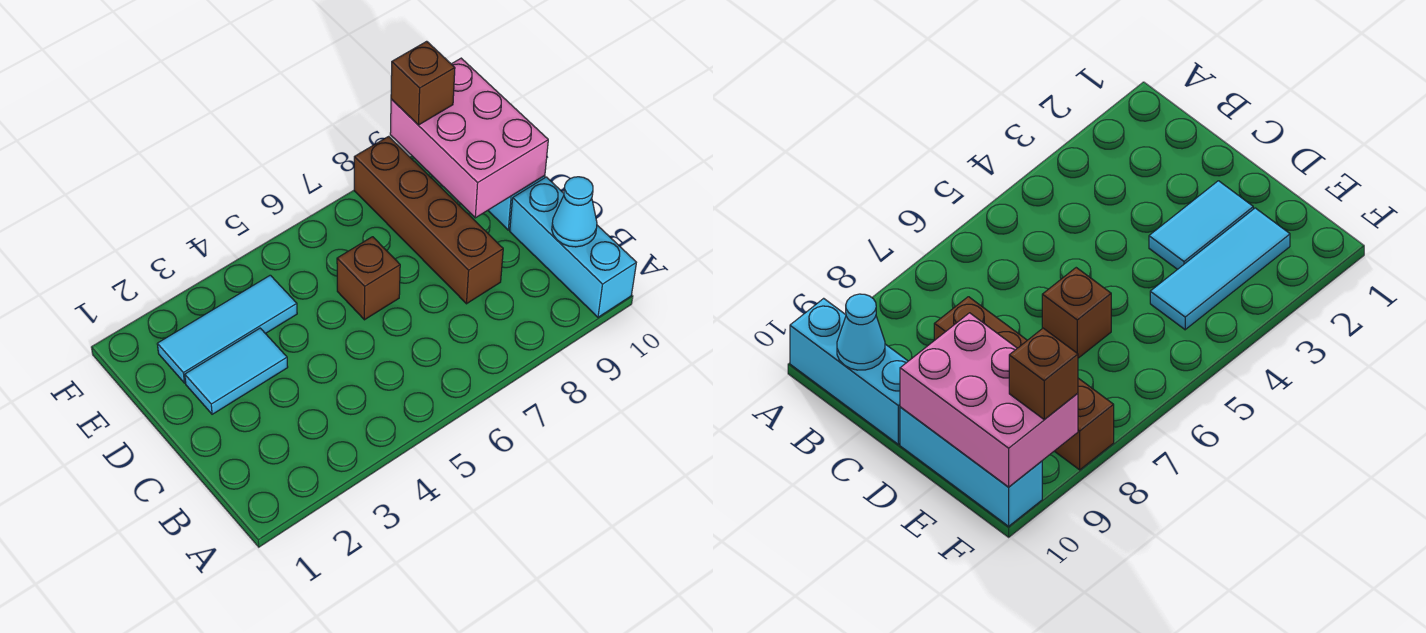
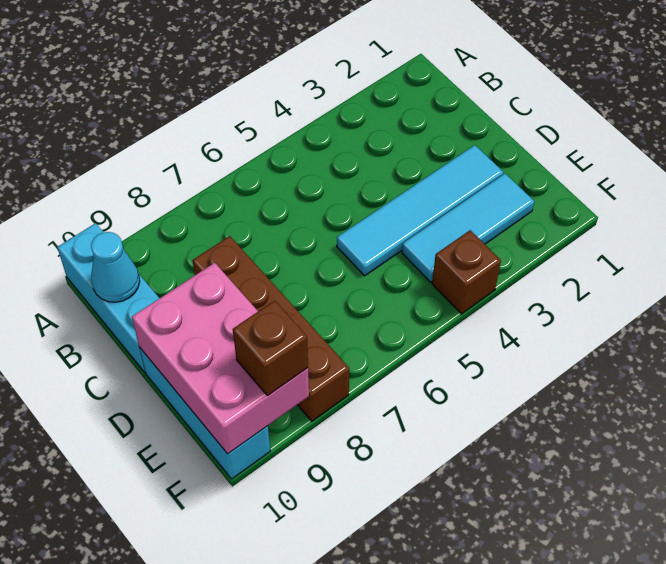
cyan tile D2:D3 level 1 -> cyan tile D2:D5 level 1
brown brick D6 level 1 -> brown brick F4 level 1

